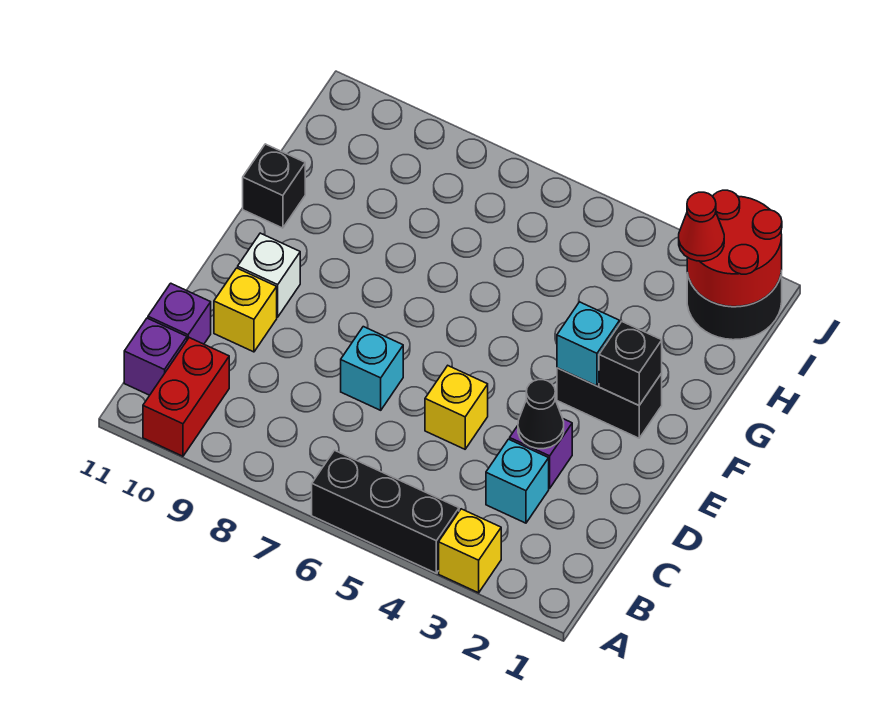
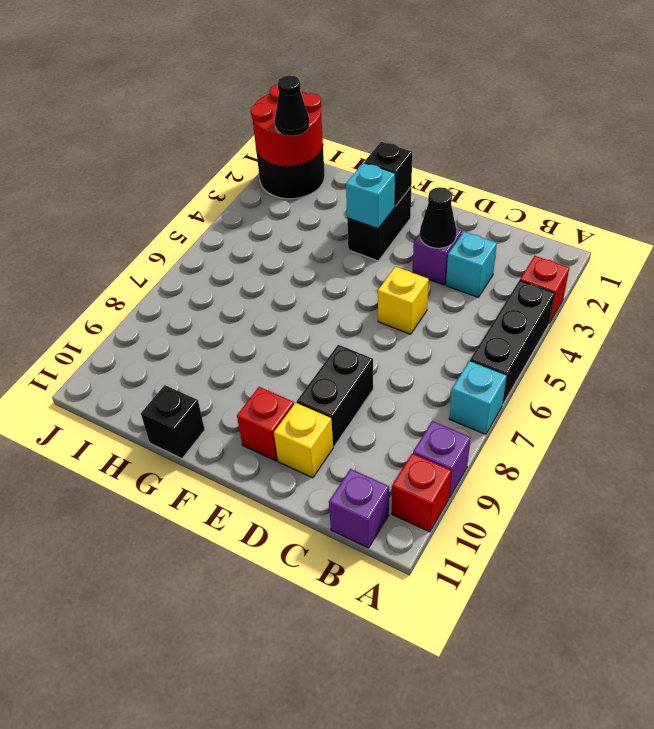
yellow brick A3 level 1 -> red brick A3 level 1
red brick A10:B10 level 1 -> red brick A10 level 1
purple brick C11 level 1 -> purple brick A9 level 1
cyan brick D7 level 1 -> cyan brick A7 level 1
none -> black brick D8:D9 level 1
white brick E10 level 1 -> red brick E10 level 1
red cone I2 level 3 -> black cone I2 level 3

